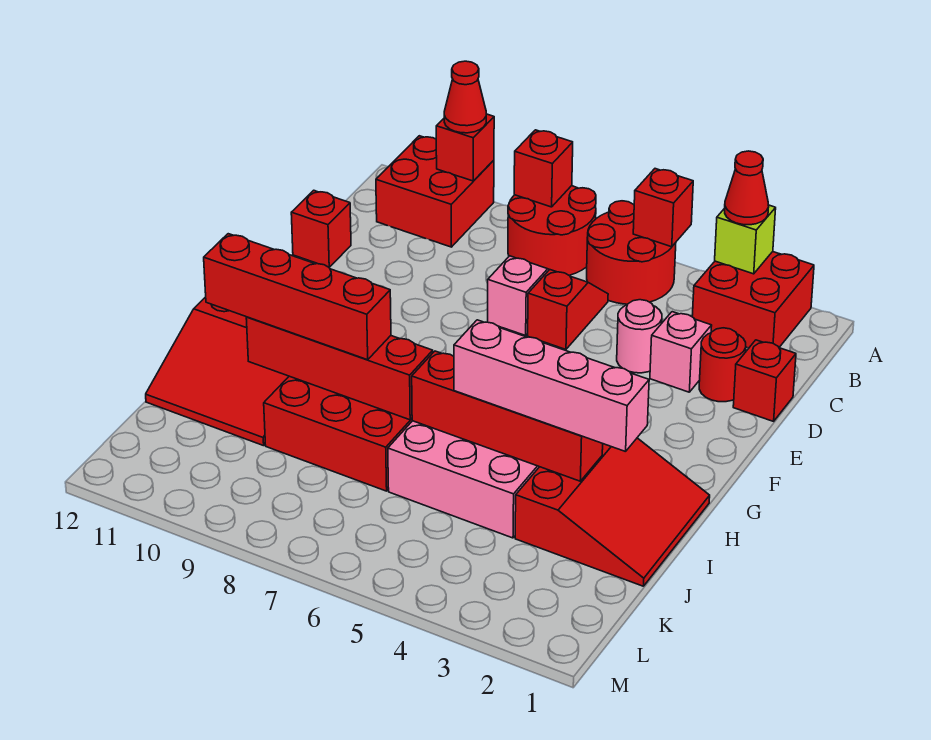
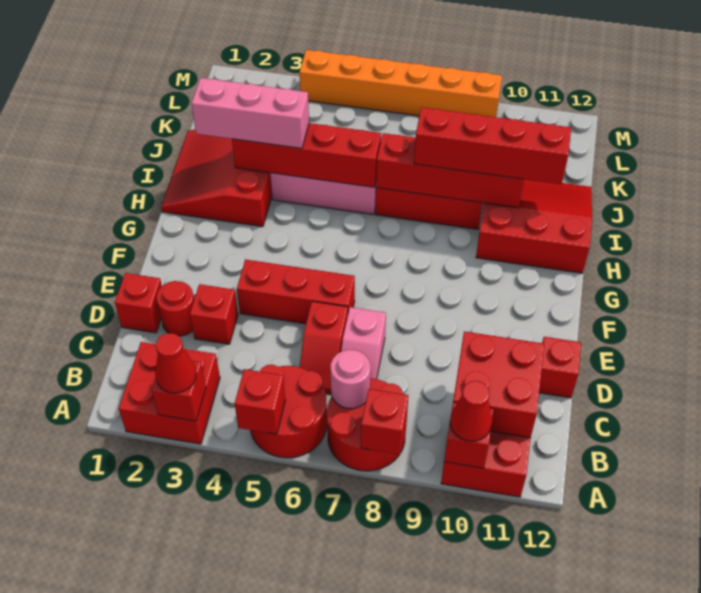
lime brick A3 level 2 -> red brick A3 level 2
none -> red brick B10:C11 level 2
pink brick D3 level 1 -> red brick D3 level 1
pink round brick D4 level 1 -> pink round brick B7 level 2
none -> red brick E4:E6 level 1
pink brick I2:I5 level 3 -> pink brick I2:I4 level 3
none -> orange brick M4:M9 level 1

